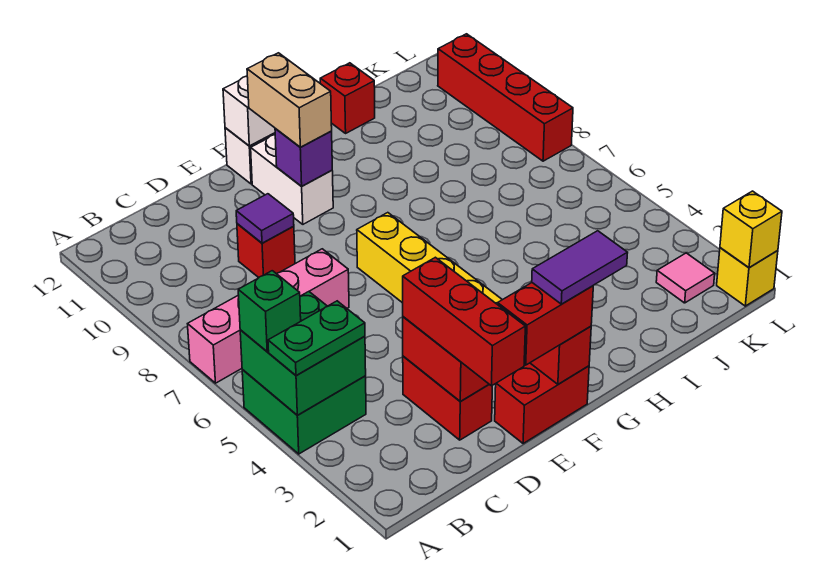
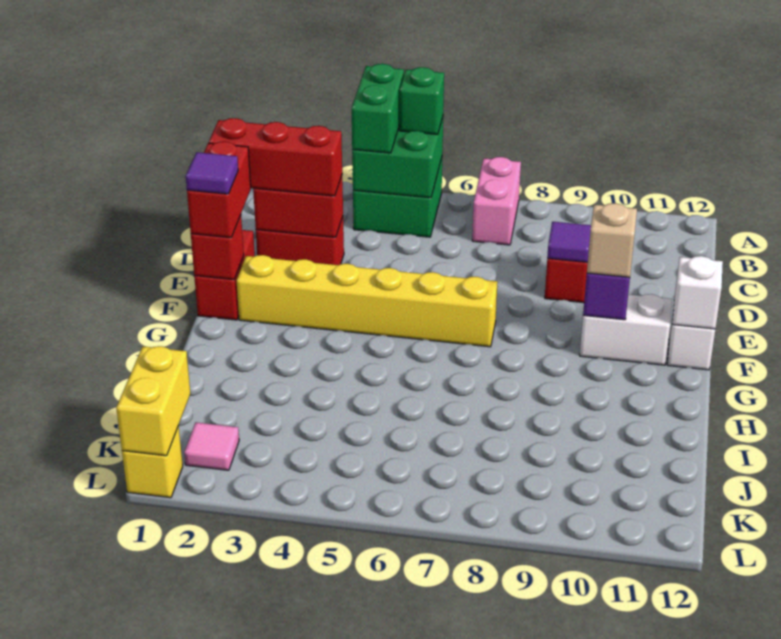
green plate A4:B4 level 3 -> green brick A4:B4 level 3
pink brick A7:D7 level 1 -> pink brick A7:B7 level 1
purple tile F1:G1 level 4 -> purple tile F1 level 4
tan brick F10:F11 level 3 -> tan brick F10 level 3
red brick I12 level 1 -> none
yellow brick L1 level 2 -> yellow brick K1:L1 level 2
red brick L8:L11 level 1 -> none

